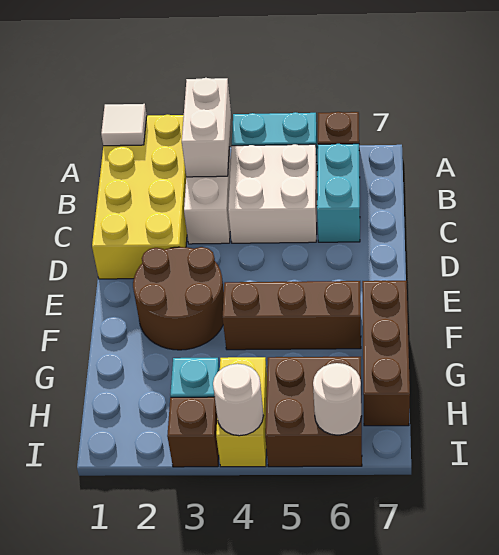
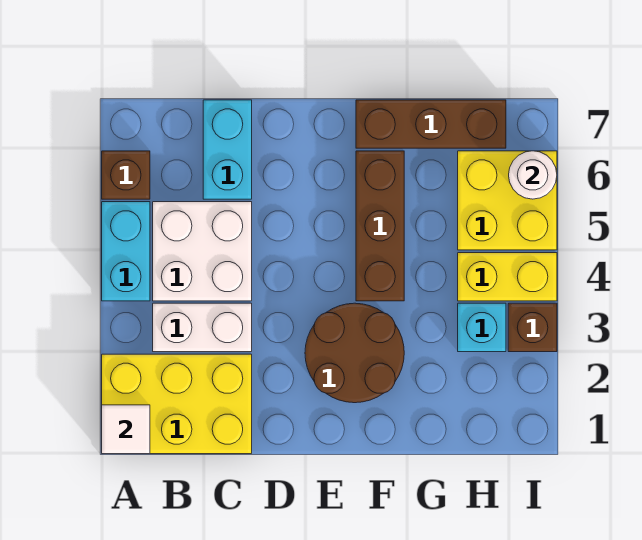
yellow brick A1:D2 level 1 -> yellow brick A1:C2 level 1
white brick A3:B3 level 2 -> none
cyan brick B6:C6 level 1 -> cyan brick C6:C7 level 1
brown brick H5:I6 level 1 -> yellow brick H5:I6 level 1
white round brick I4 level 2 -> none

